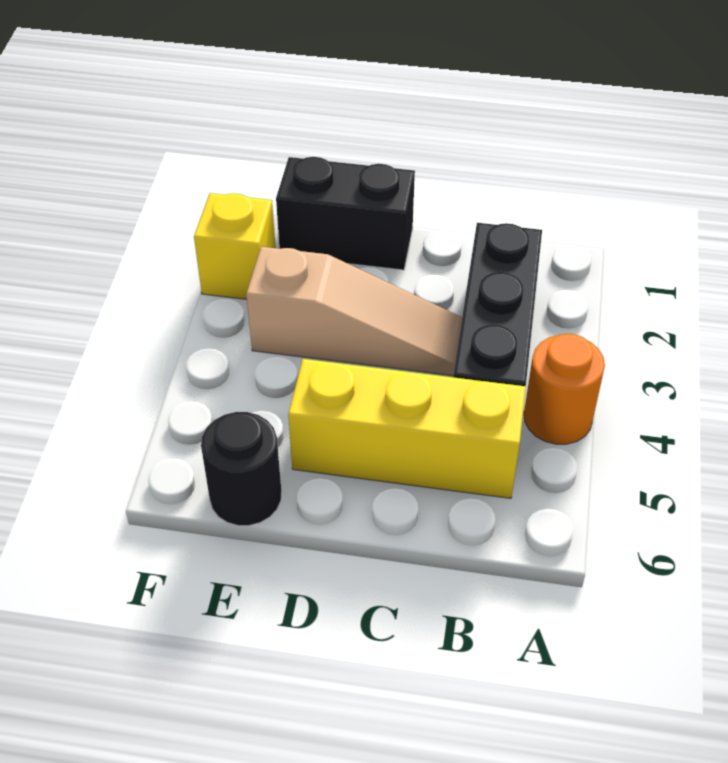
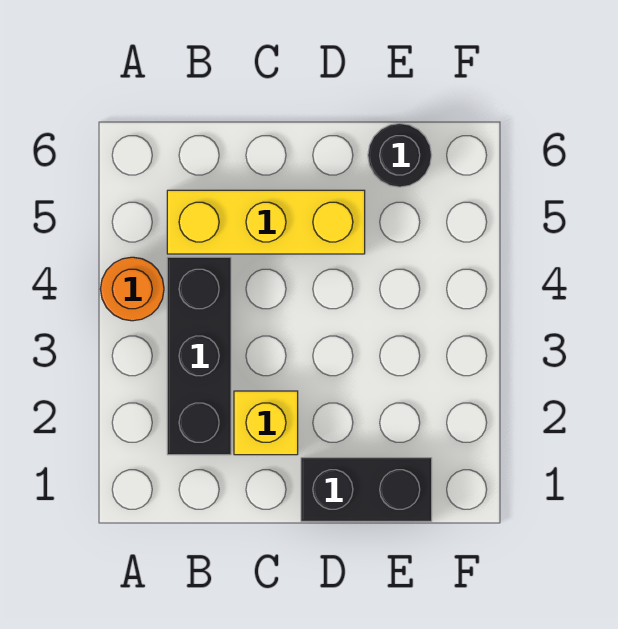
tan slope C3:E3 level 1 top E -> none
yellow brick F2 level 1 -> yellow brick C2 level 1

